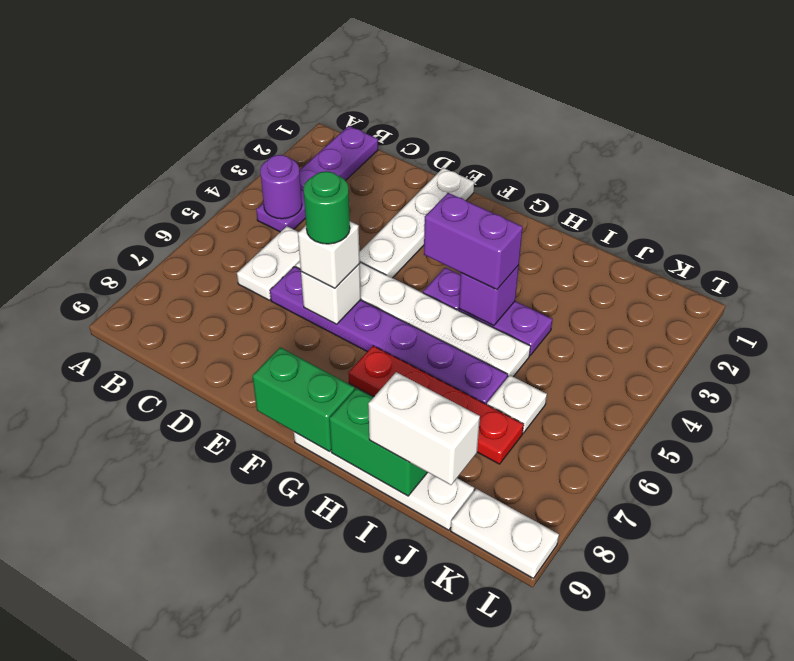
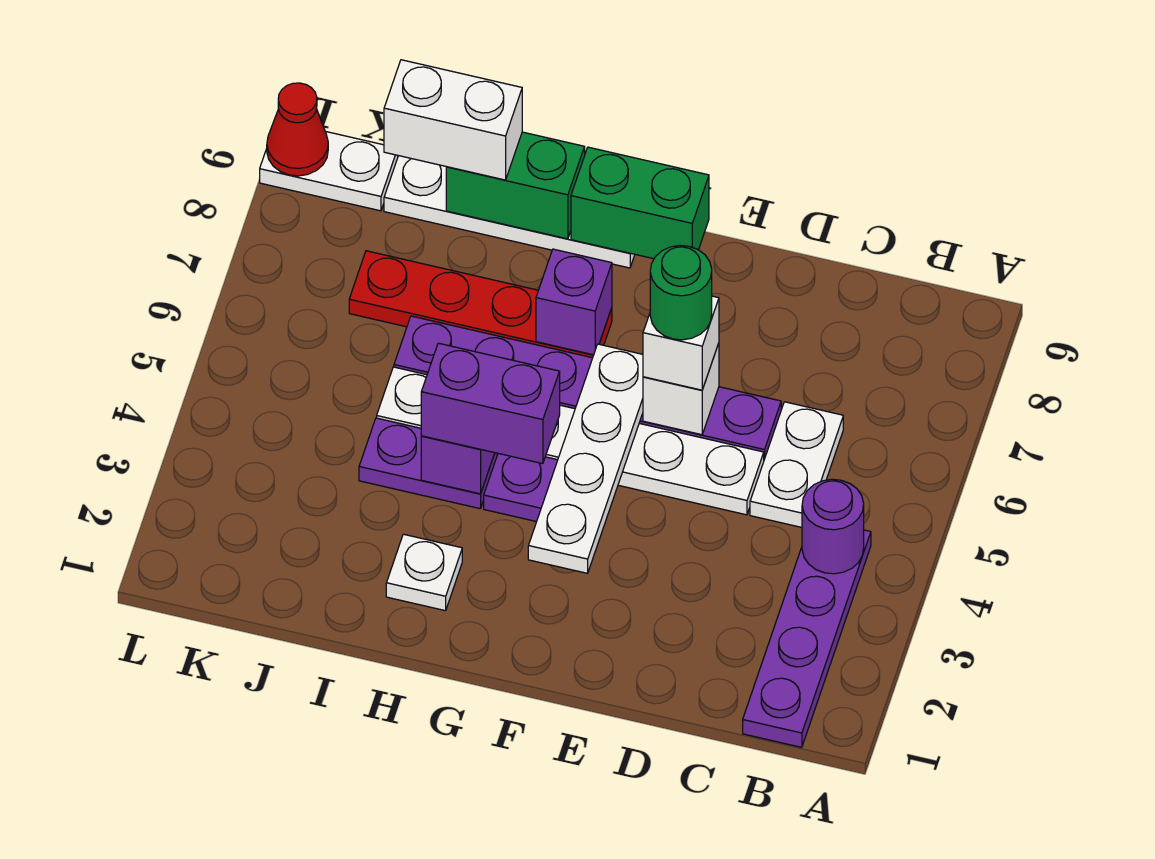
white plate E1:E4 level 1 -> white plate F3:F6 level 2
none -> purple brick G7 level 2
white plate J6 level 1 -> white plate H2 level 1
none -> red cone L9 level 2

